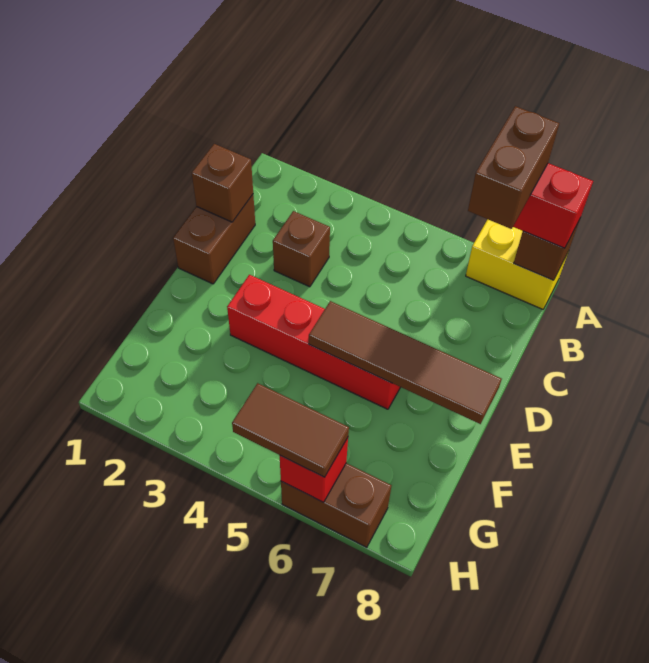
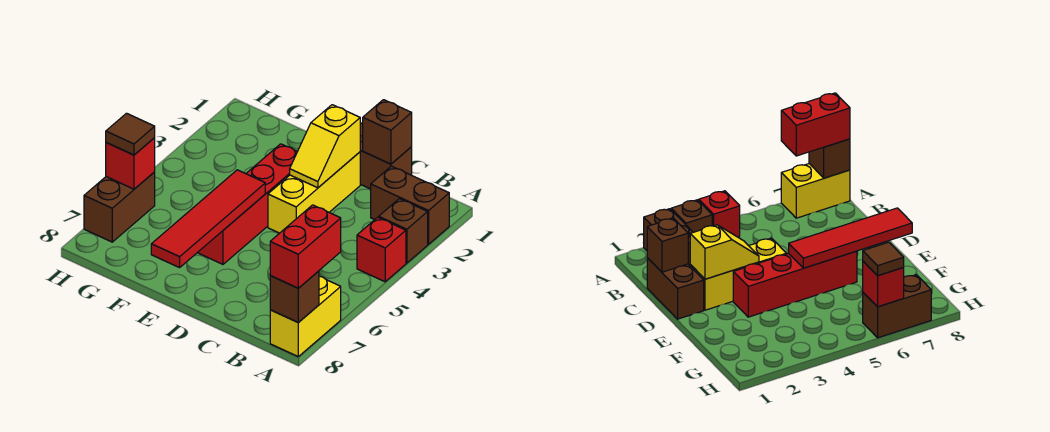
none -> red brick A4 level 1
brown brick A7:B7 level 4 -> brown brick A2:B2 level 1
brown brick C3 level 1 -> brown brick A3 level 1
none -> yellow brick D2:D4 level 1
none -> yellow slope D2:D3 level 2 top 2
brown tile E5:E8 level 2 -> red tile E5:E8 level 2
brown tile H5:H6 level 3 -> brown tile H6 level 3

